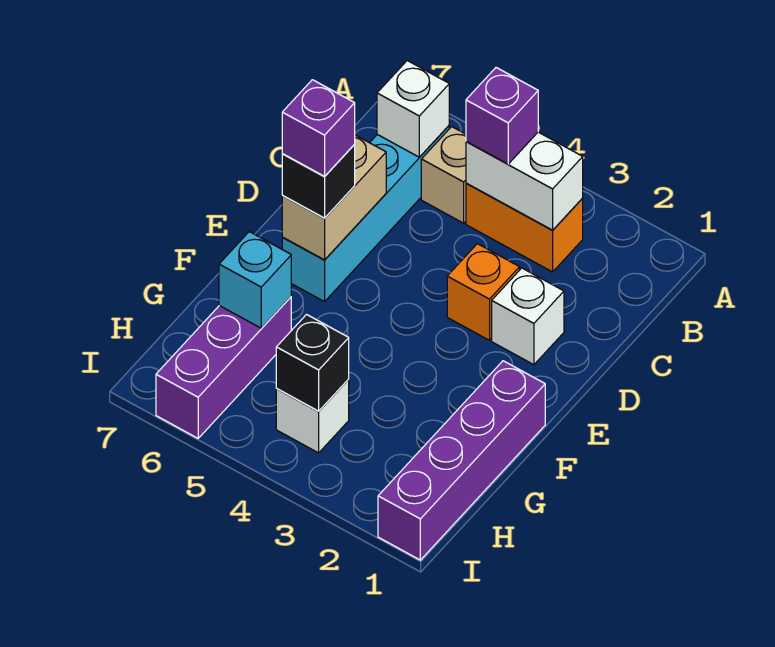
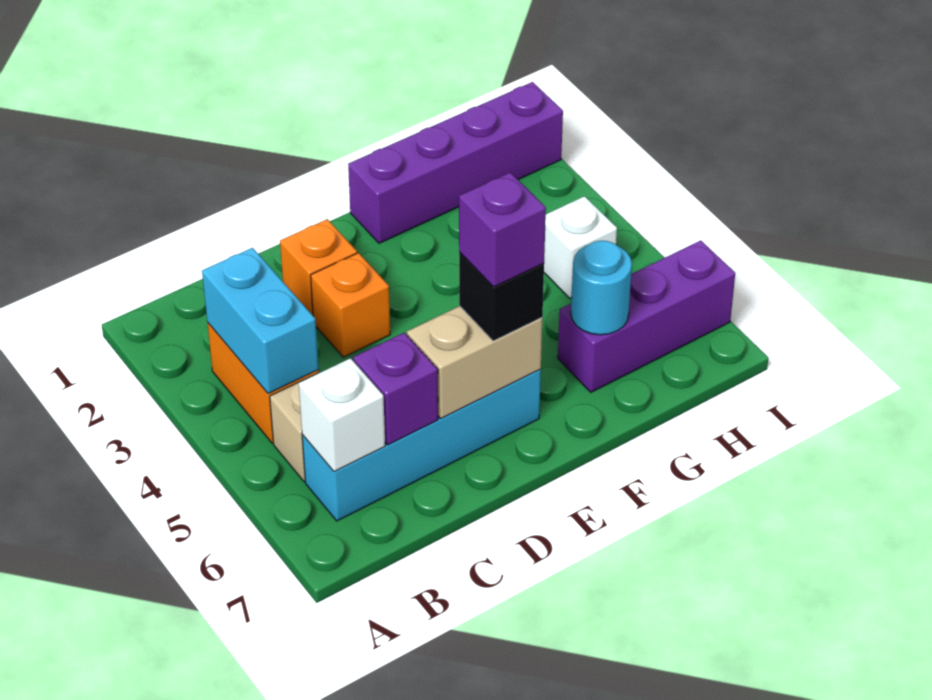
white brick B3:B4 level 2 -> cyan brick B3:B4 level 2
purple brick B4 level 3 -> purple brick C6 level 2
white brick D2 level 1 -> orange brick D2 level 1
cyan brick G6 level 2 -> cyan round brick G6 level 2
black brick H4 level 2 -> none

